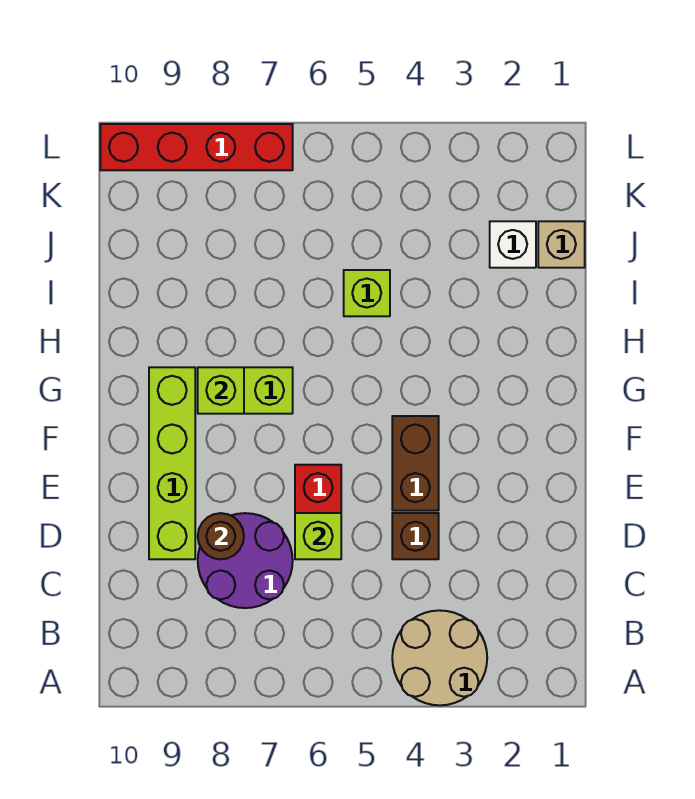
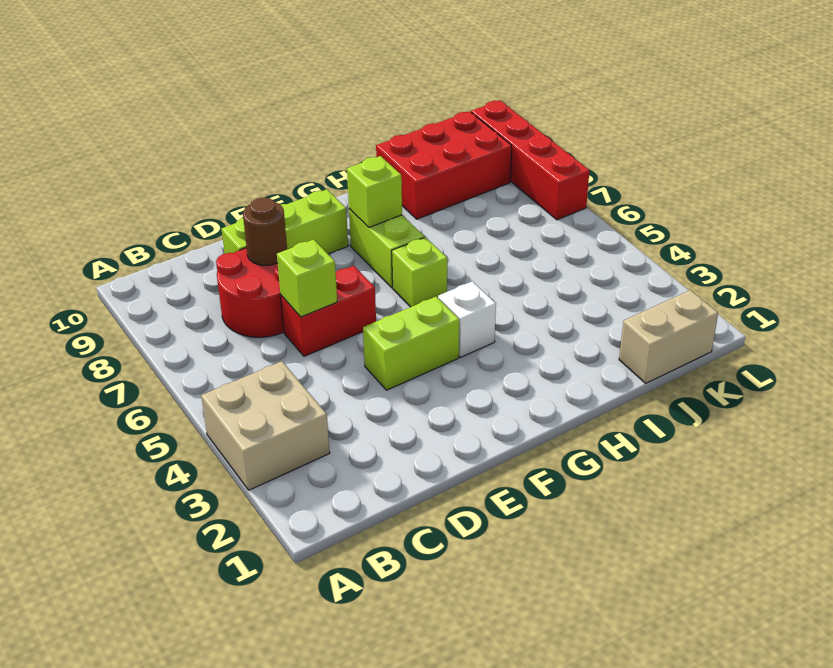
tan round brick A3:B4 level 1 -> tan brick A3:B4 level 1
purple round brick C7:D8 level 1 -> red round brick C7:D8 level 1
brown brick D4 level 1 -> none
lime brick D9:G9 level 1 -> lime brick D9:F9 level 1
brown brick E4:F4 level 1 -> lime brick E4:F4 level 1
lime brick I5 level 1 -> lime brick G6 level 1
none -> red brick I9:K10 level 1
tan brick J1 level 1 -> tan brick J1:K1 level 1
white brick J2 level 1 -> white brick G4 level 1

